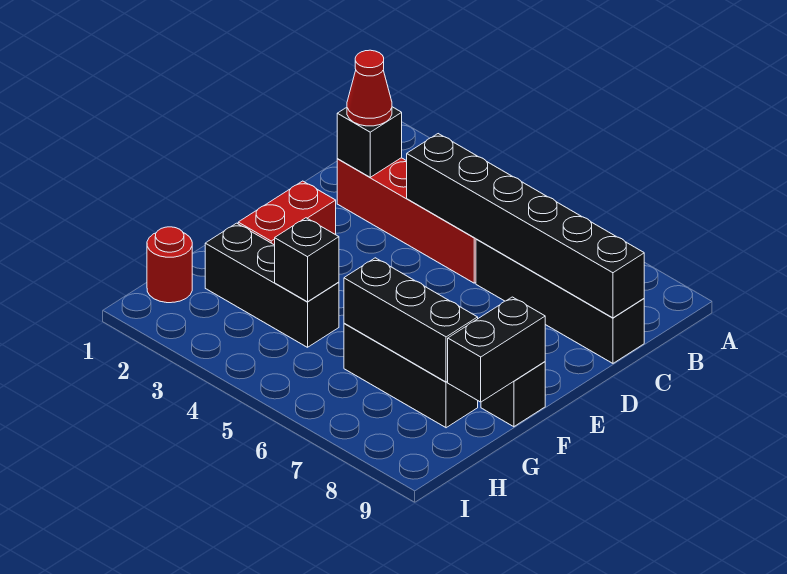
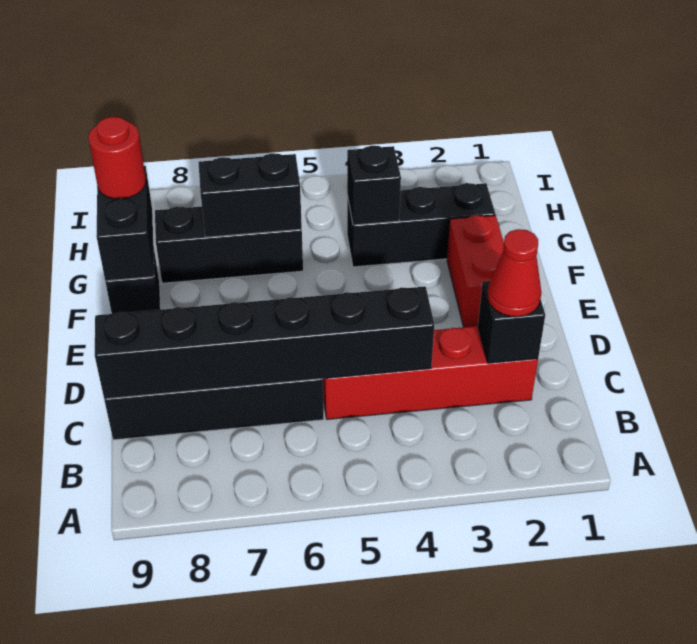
black brick G6:G8 level 2 -> black brick G6:G7 level 2
red round brick H1 level 1 -> red round brick G9 level 3

